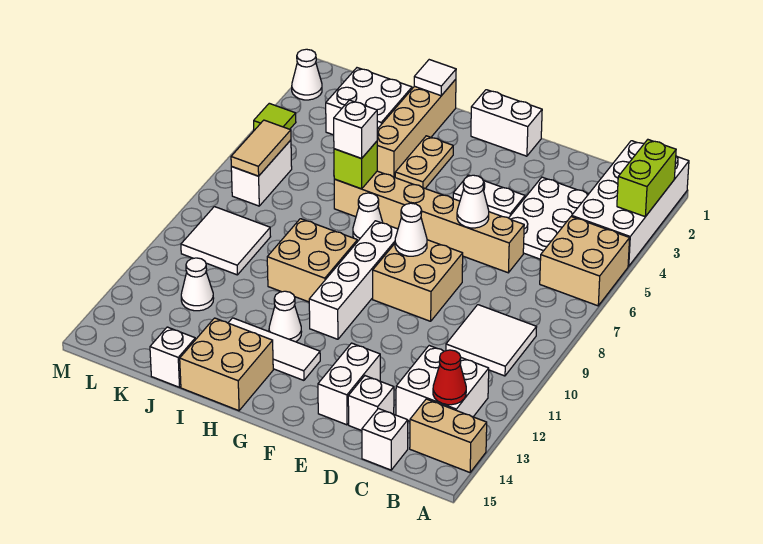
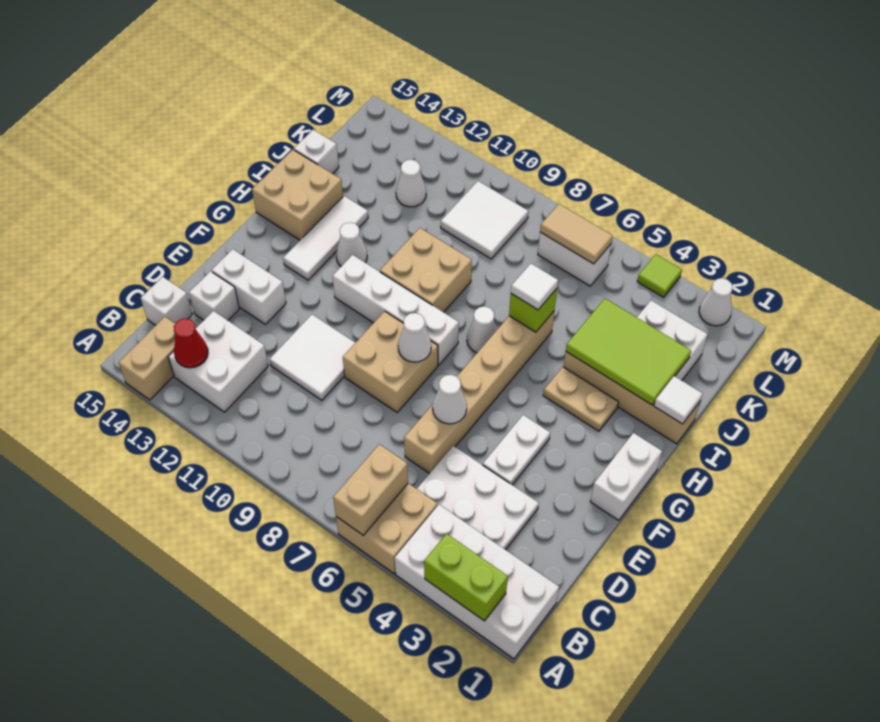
none -> tan brick A6:B6 level 2
white tile B9:C10 level 1 -> white tile D10:E11 level 1
none -> lime tile I2:J4 level 2
white brick I6 level 3 -> white tile I6 level 3

